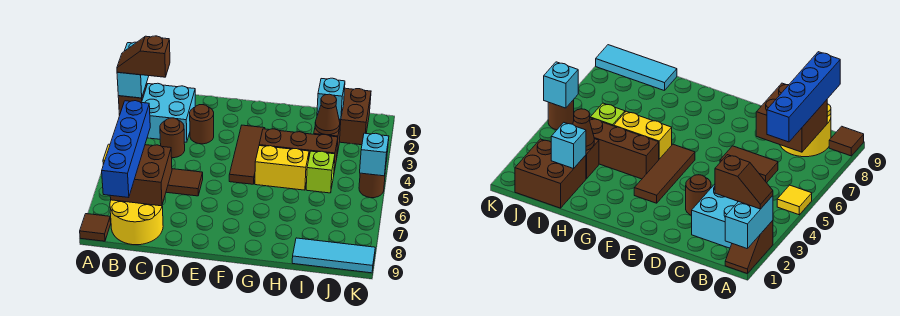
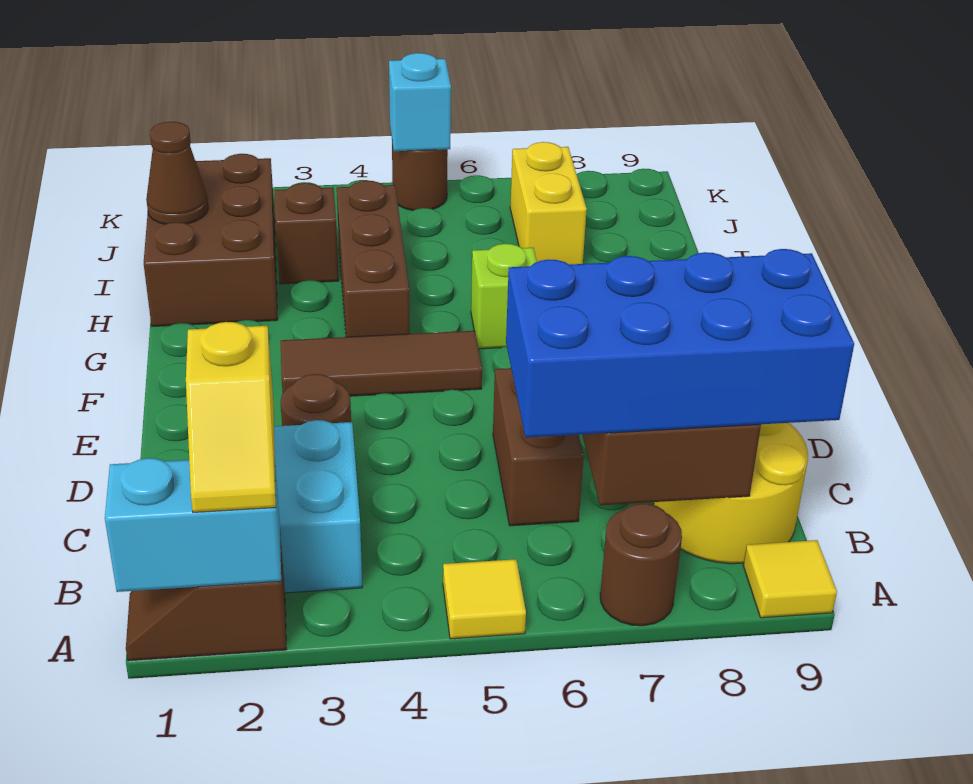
brown slope A2:B2 level 3 top B -> yellow slope A2:B2 level 3 top B
brown tile A9 level 1 -> yellow tile A9 level 1
blue brick B6:B9 level 3 -> blue brick B6:C9 level 3
brown round brick C4 level 1 -> brown round brick A7 level 1
brown tile C6:D6 level 1 -> brown brick C6:D6 level 1
yellow brick G5:H5 level 1 -> yellow brick I7:J7 level 1
brown brick I1:J2 level 1 -> brown brick H1:J2 level 1
cyan brick I2 level 2 -> none
brown cone I3 level 2 -> brown cone I1 level 2
lime brick I5 level 1 -> lime brick G6 level 1
cyan tile I9:K9 level 1 -> none

